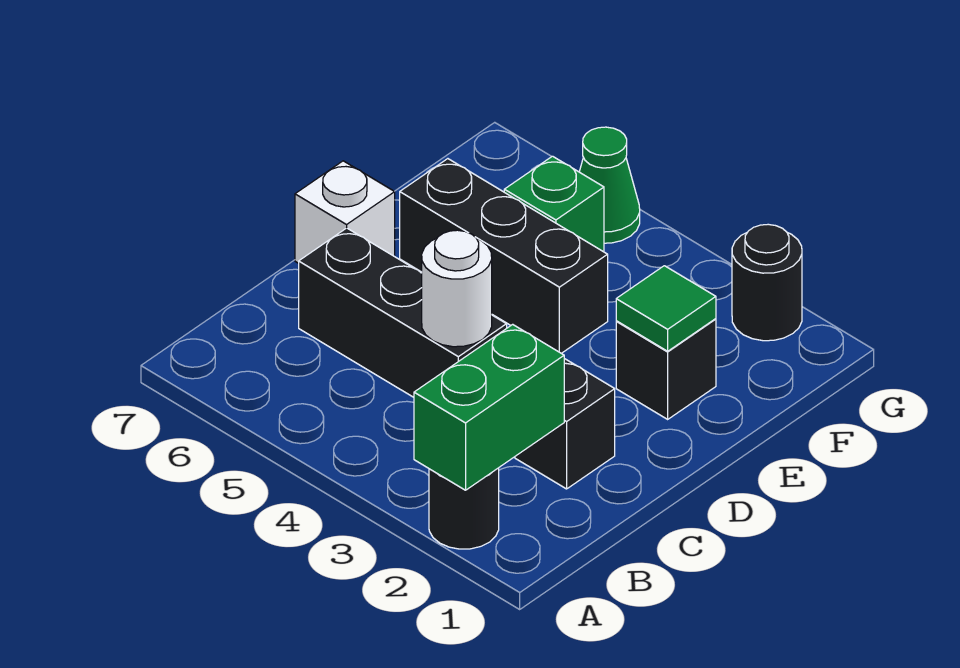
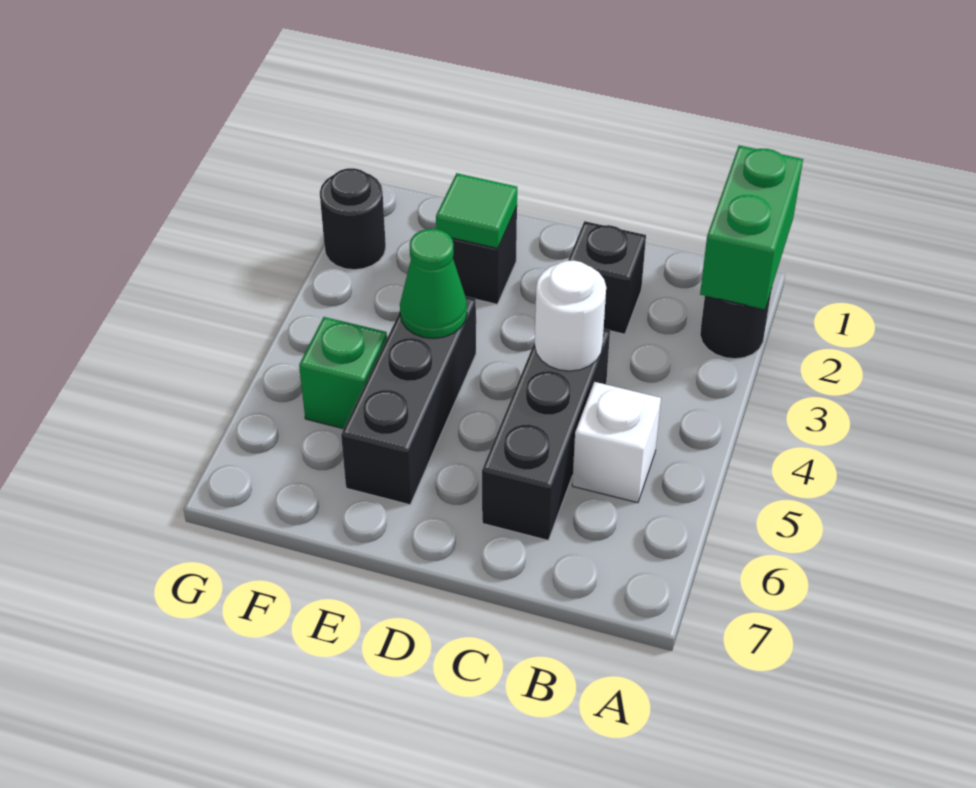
green brick A2:B2 level 2 -> green brick A1:A2 level 2
white brick D7 level 1 -> white brick B5 level 1
green cone G5 level 1 -> green cone E4 level 2

